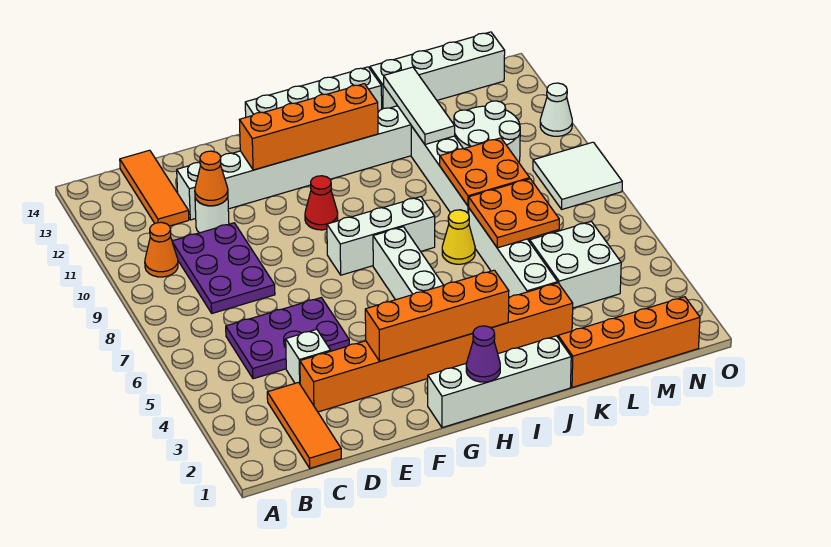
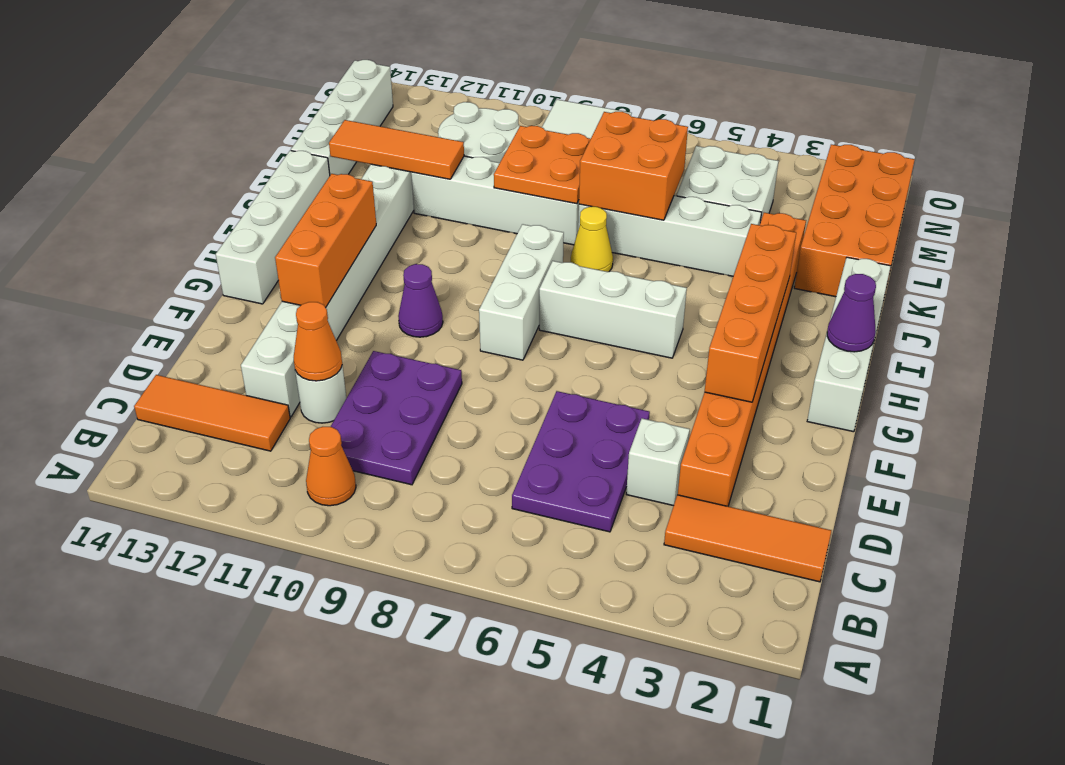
purple plate C8:D10 level 1 -> purple plate C9:E10 level 1
orange brick F12:I12 level 2 -> orange brick F12:H12 level 2
red cone G10 level 1 -> purple cone G10 level 1
orange brick K1:N1 level 1 -> orange brick K1:N2 level 1
orange plate K6:L7 level 2 -> orange brick K6:L7 level 2
white tile K11:K13 level 2 -> orange tile K11:K13 level 2
white cone O11 level 1 -> none

